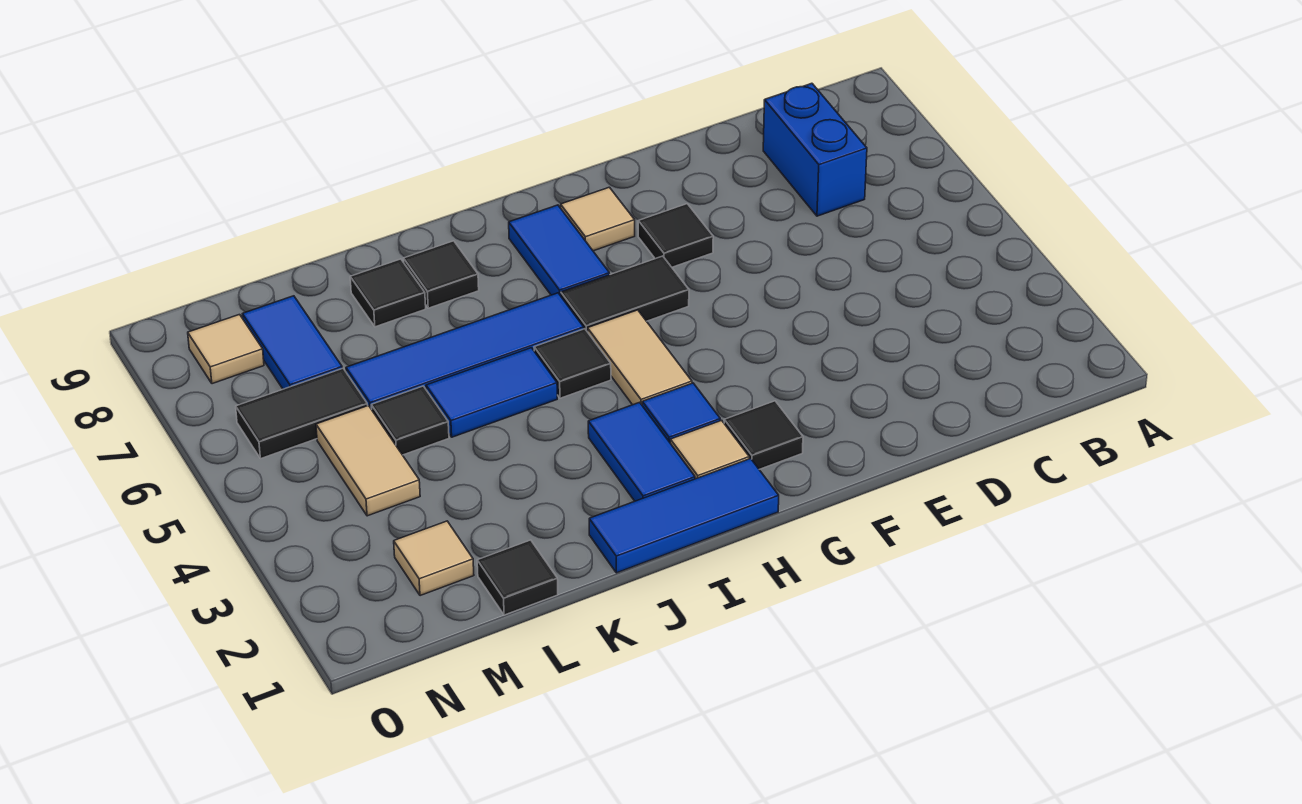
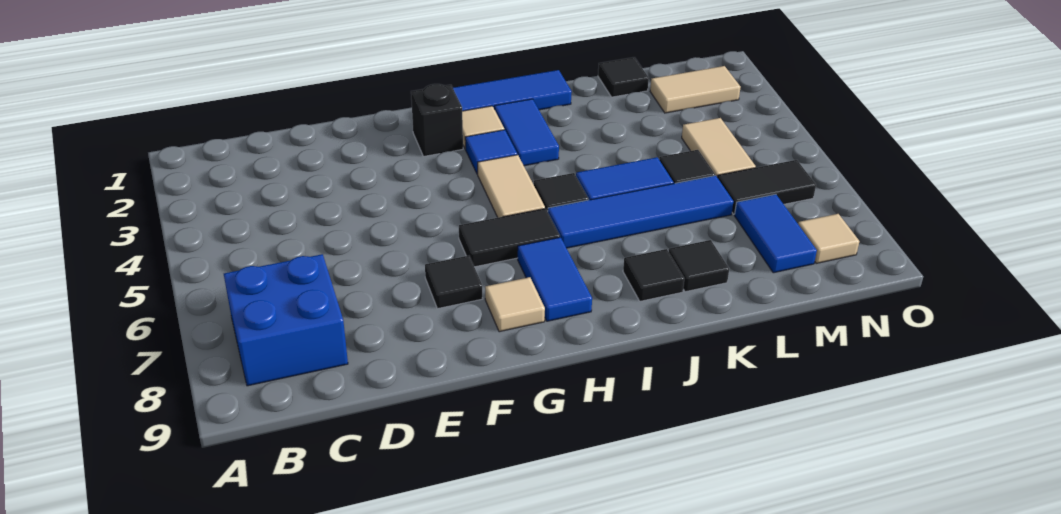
blue brick C7:C8 level 1 -> blue brick B7:C8 level 1
black tile G2 level 1 -> black brick G2 level 1
tan tile M2 level 1 -> tan tile M2:N2 level 1

